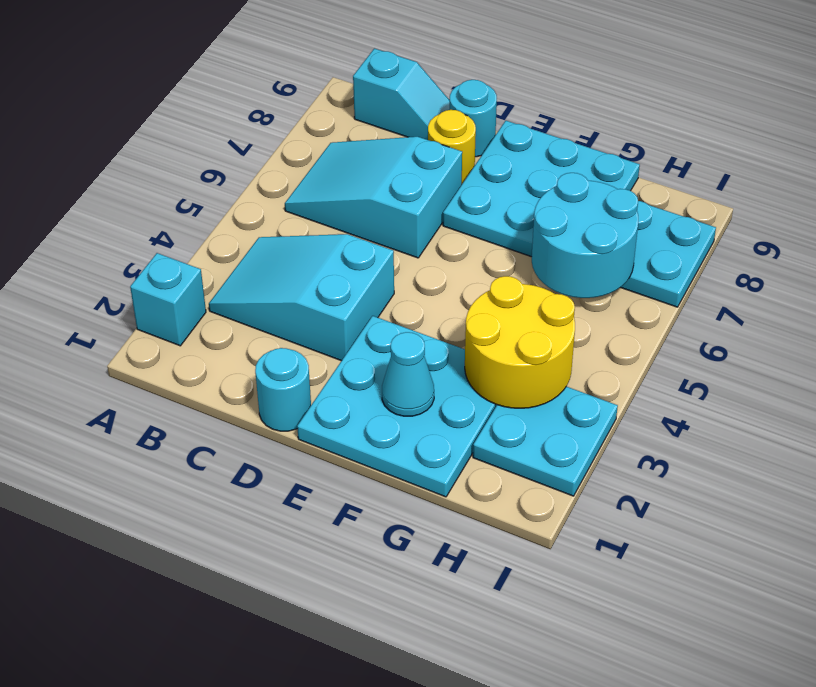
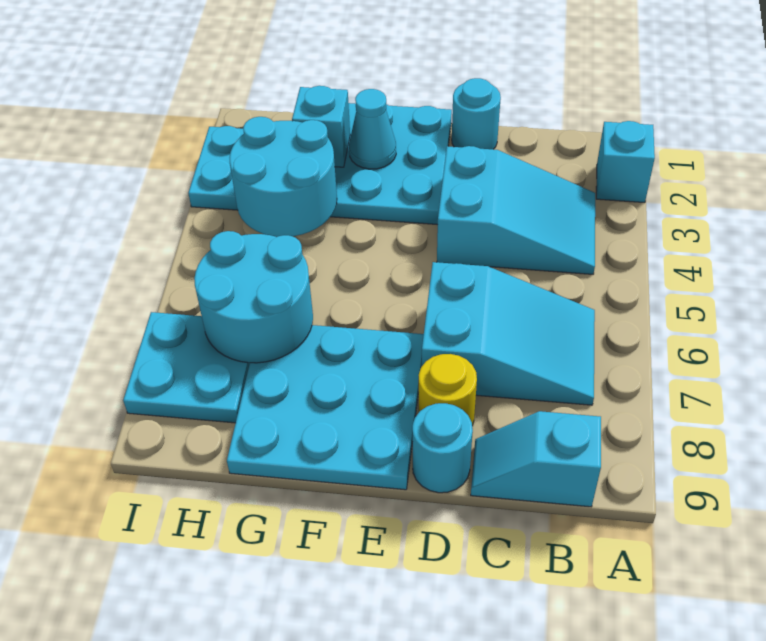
none -> cyan brick G2 level 2
yellow round brick G3:H4 level 2 -> cyan round brick G3:H4 level 2

